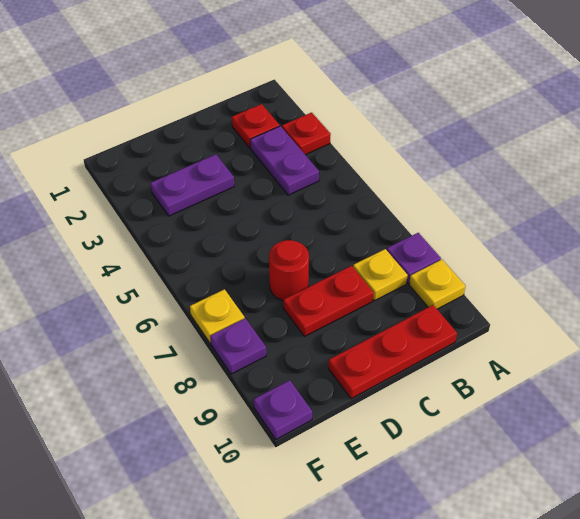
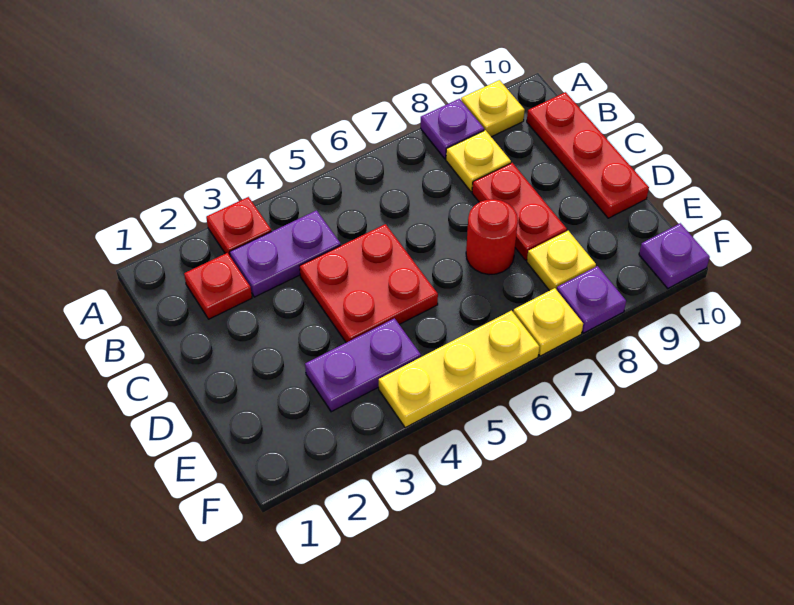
none -> red plate C4:D5 level 1
purple plate D3:E3 level 1 -> purple plate E3:E4 level 1
none -> yellow plate E8 level 1
none -> yellow plate F4:F6 level 1

